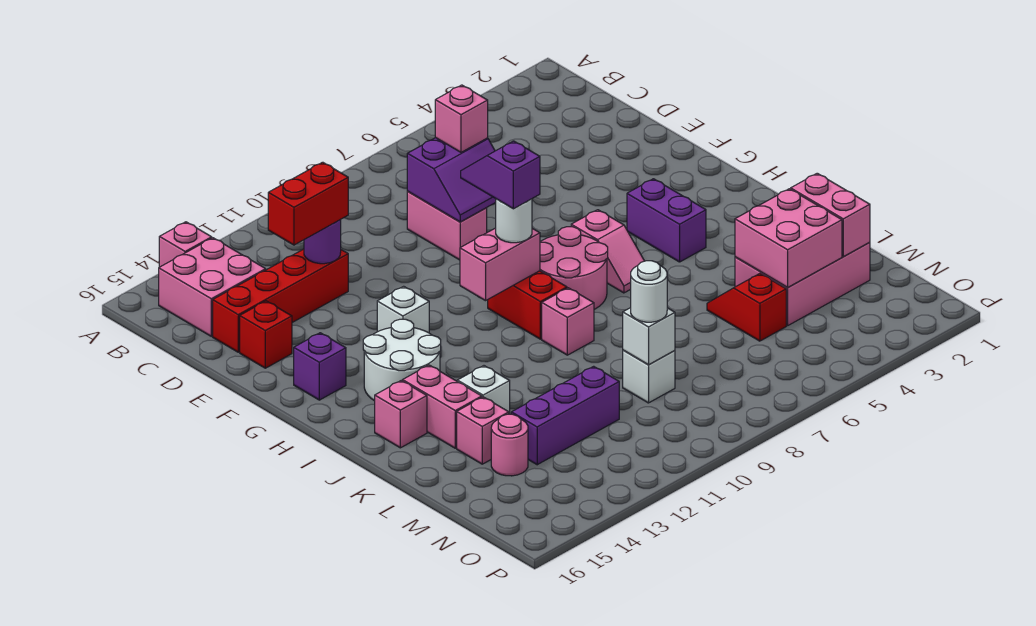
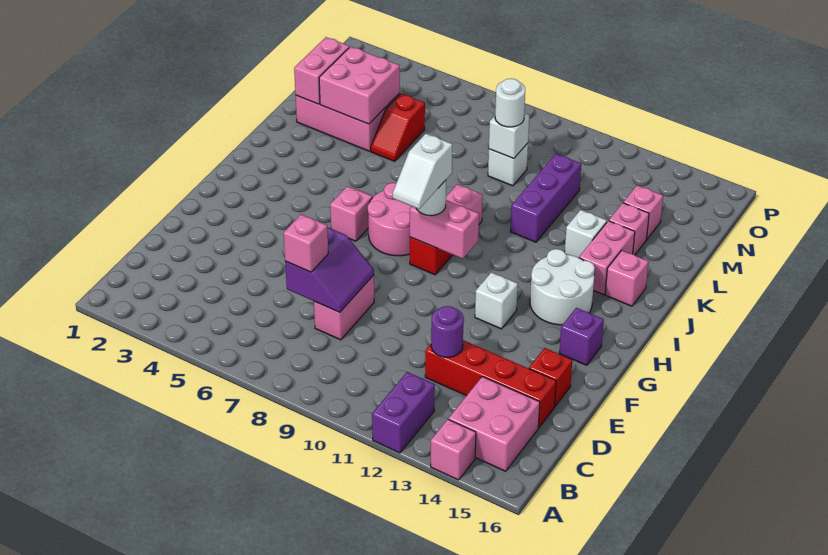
purple slope D7:E8 level 2 top D -> purple slope D7:E8 level 2 top 7
red brick D12:D13 level 3 -> none
purple slope G9:H9 level 4 top H -> white slope G9:H9 level 4 top H
purple brick H4:I4 level 1 -> purple brick A12:B12 level 1
purple brick M11:M13 level 1 -> purple brick K11:M11 level 1
pink round brick M14 level 1 -> pink brick M14 level 1

